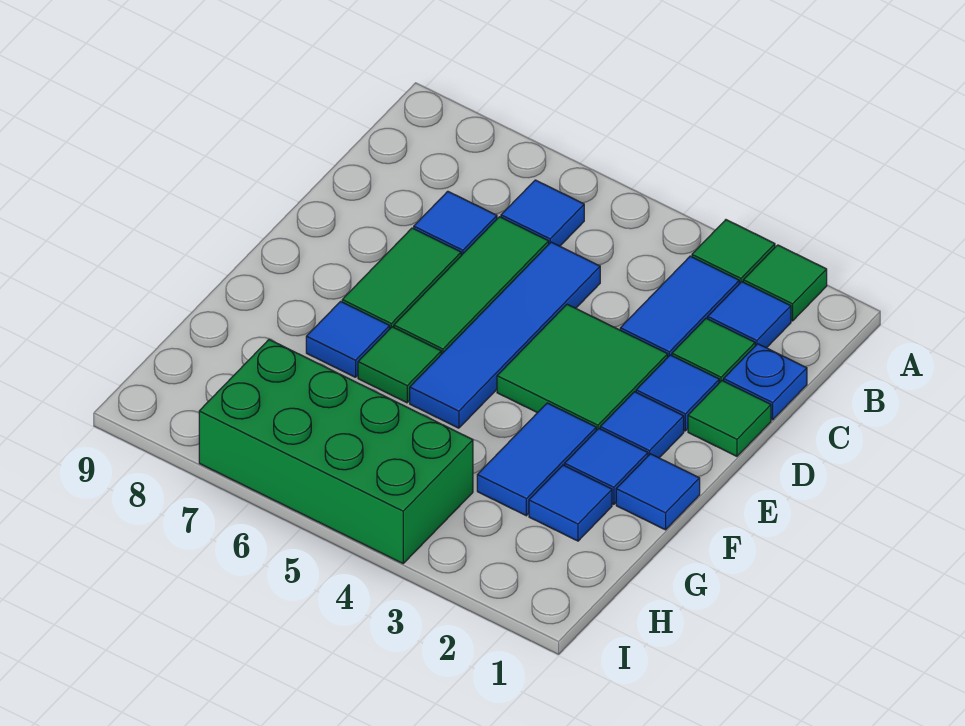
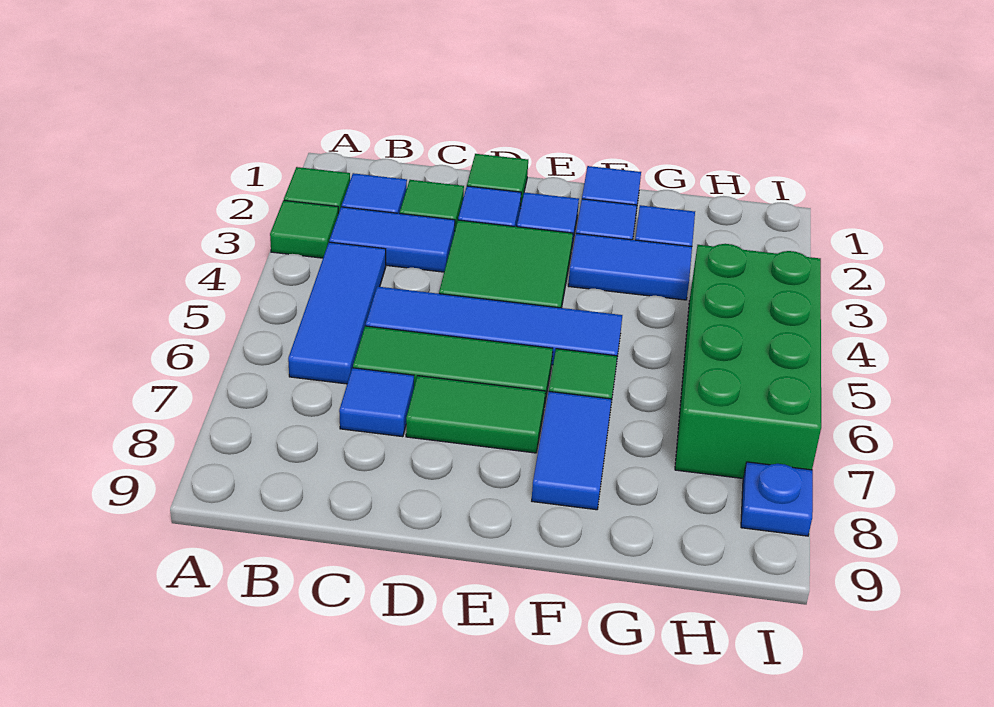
blue tile B6 level 1 -> blue tile B4:B6 level 1
blue plate C1 level 1 -> blue plate I8 level 1
blue tile F7 level 1 -> blue tile F7:F8 level 1

